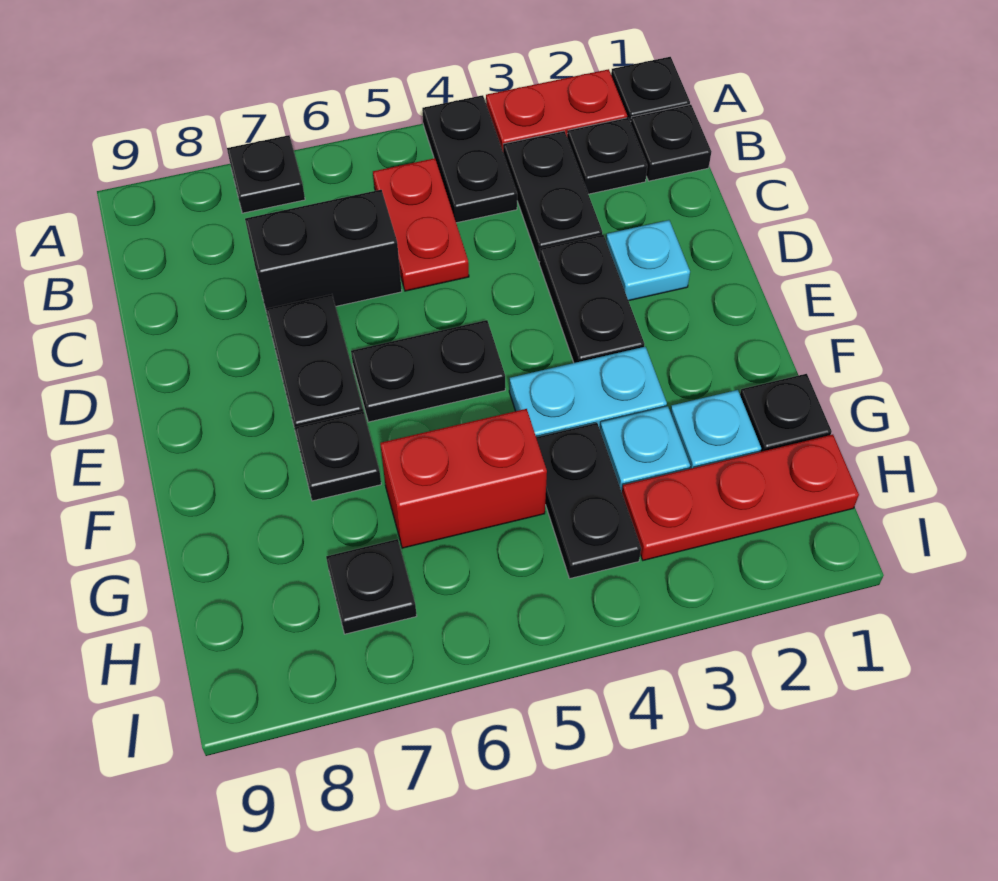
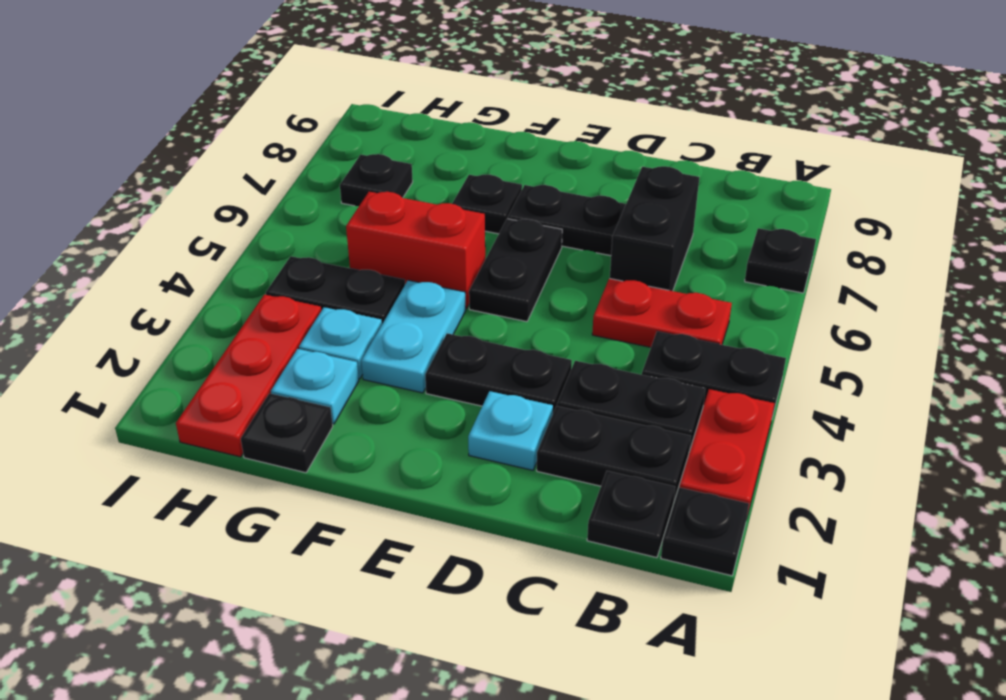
black plate B2 level 1 -> black plate B2:C2 level 1
red brick G5:G6 level 1 -> red brick F5:G5 level 1

